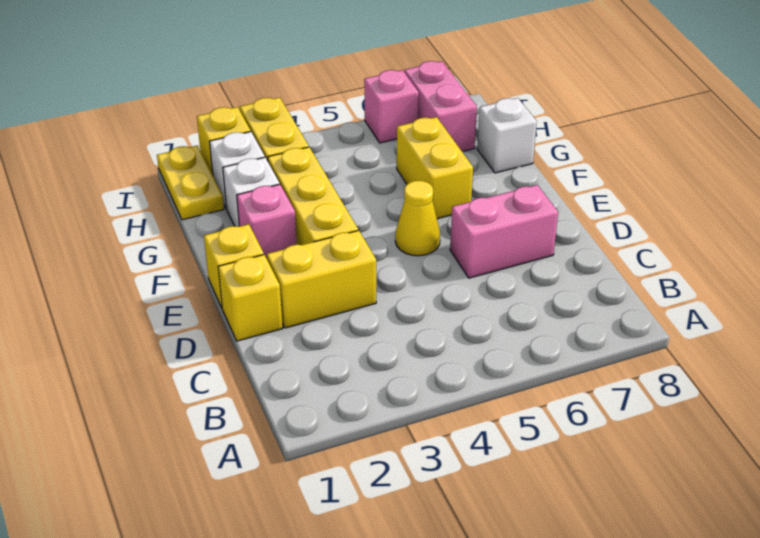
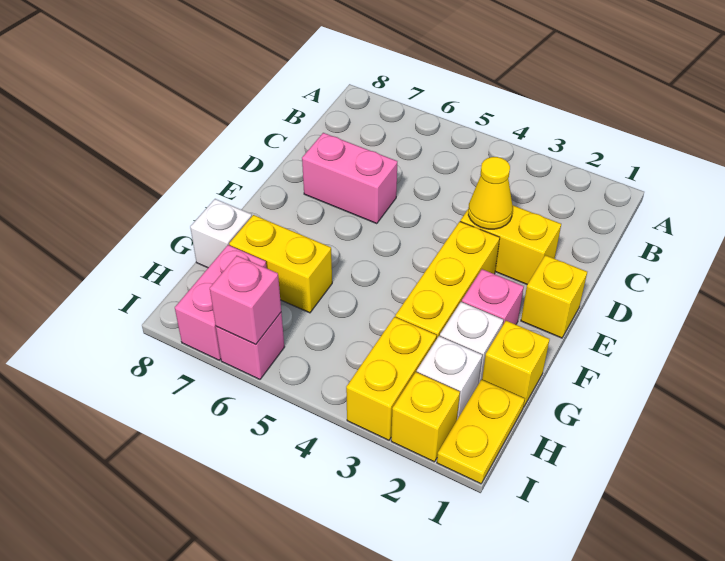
yellow brick D1 level 1 -> yellow brick G1 level 1
yellow cone E5 level 1 -> yellow cone D3 level 2
yellow brick F6:G6 level 1 -> yellow brick G6:G7 level 1
none -> pink brick I6 level 2

